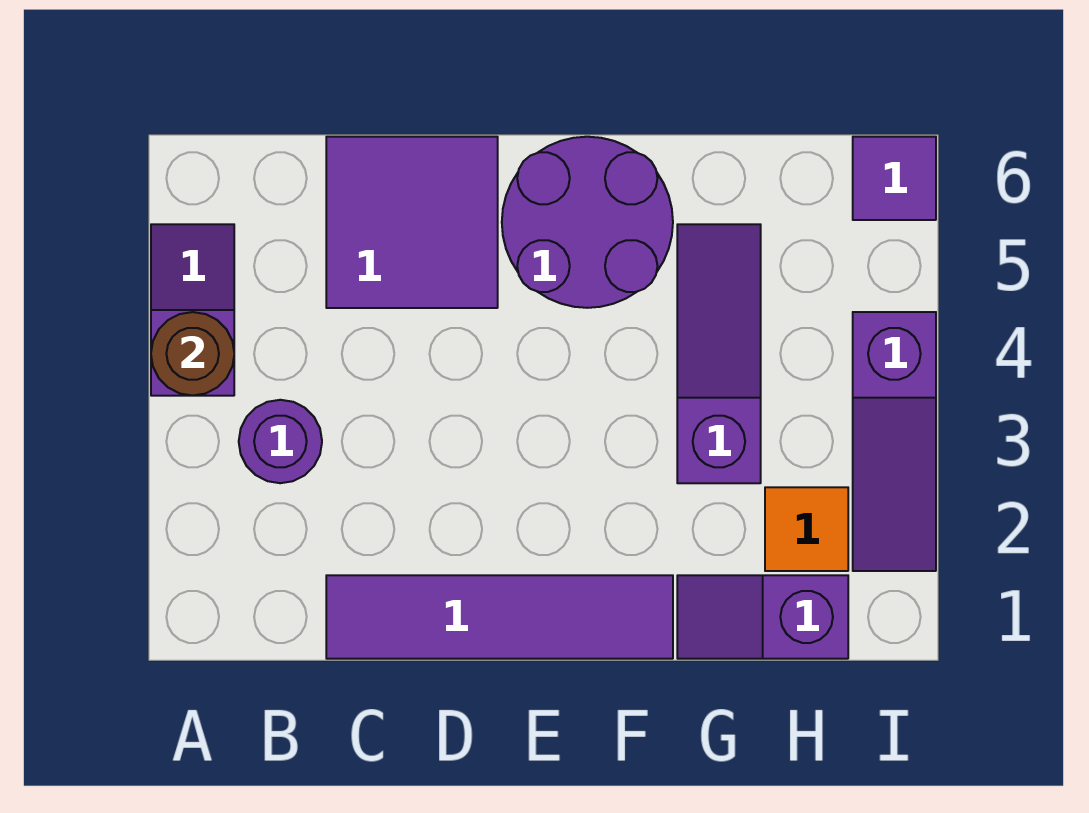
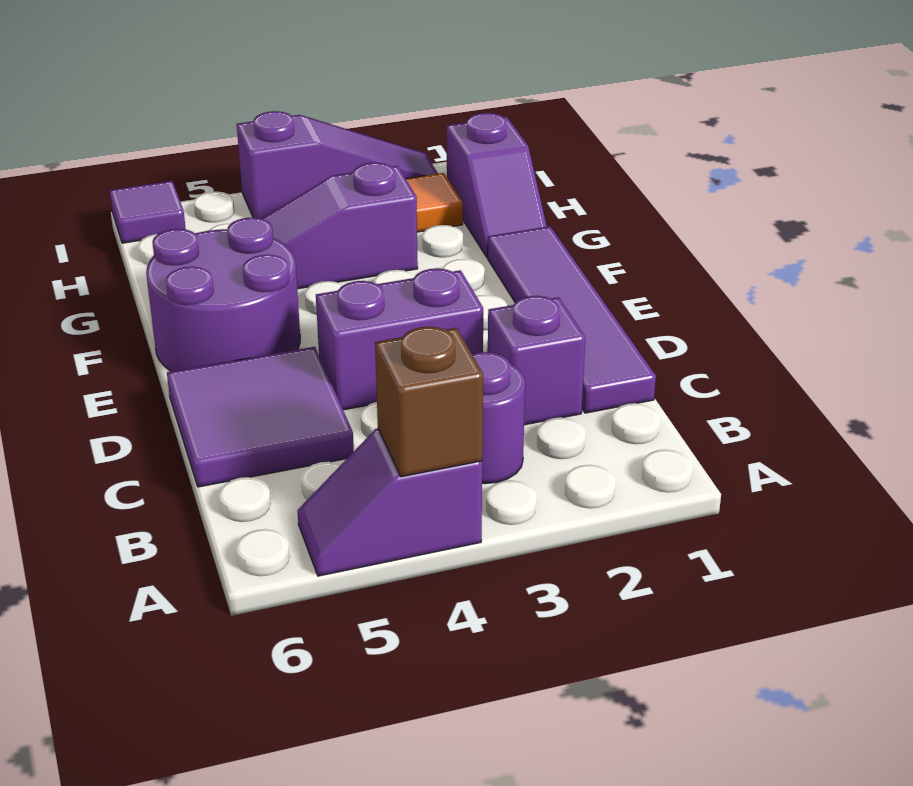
brown round brick A4 level 2 -> brown brick A4 level 2
none -> purple brick C2 level 1
none -> purple brick D3:D4 level 1

